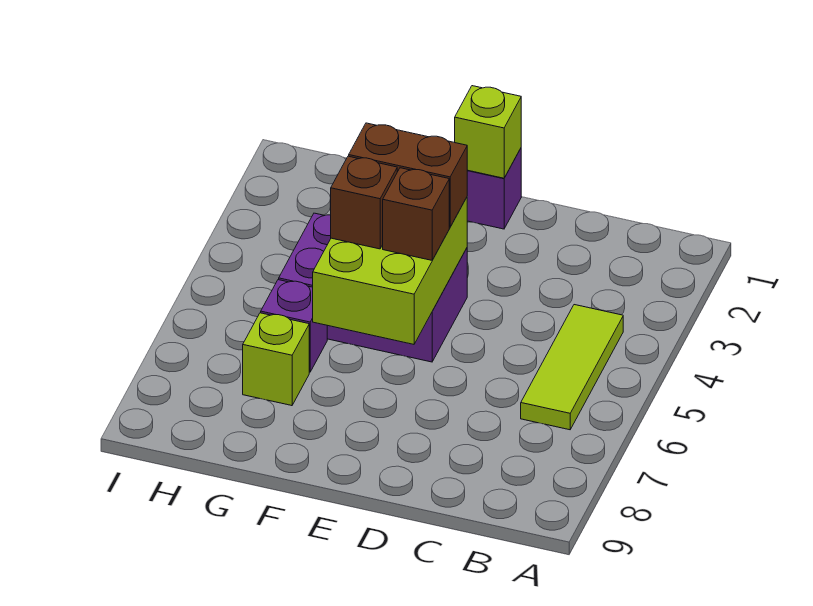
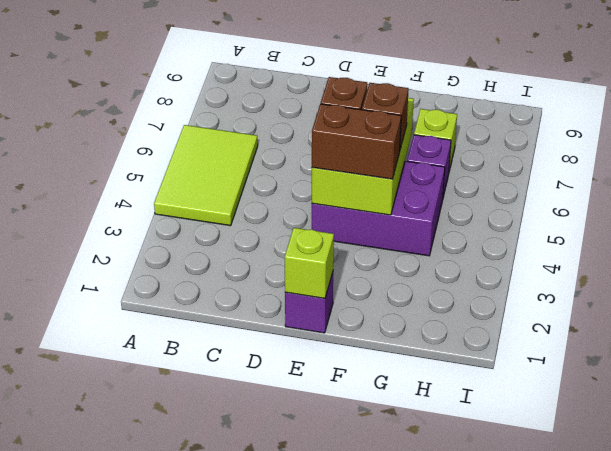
lime tile B4:B6 level 1 -> lime tile A4:B6 level 1

